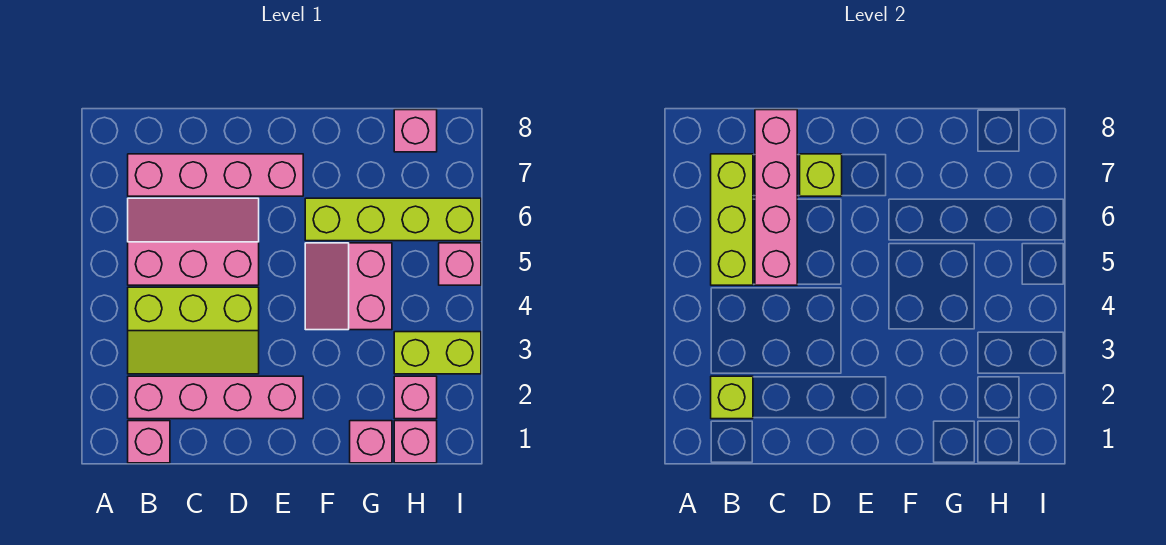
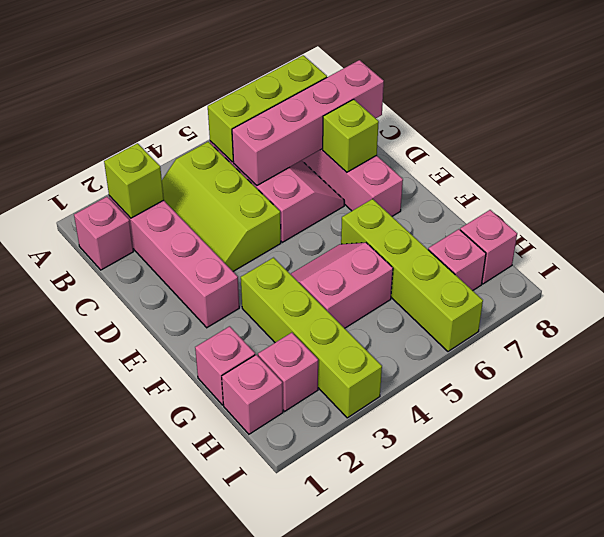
lime brick H3:I3 level 1 -> lime brick F3:I3 level 1
pink brick I5 level 1 -> pink brick H7 level 1

